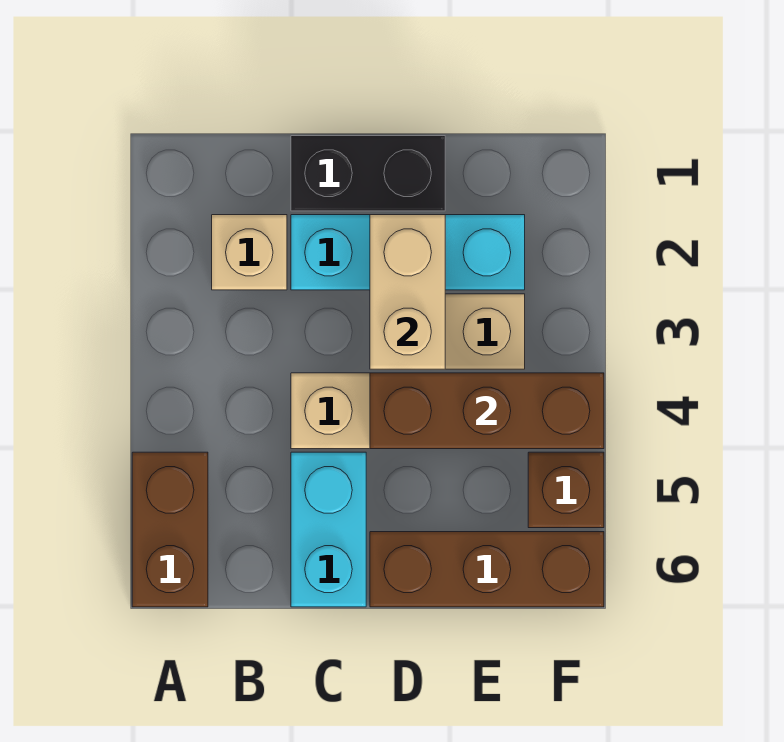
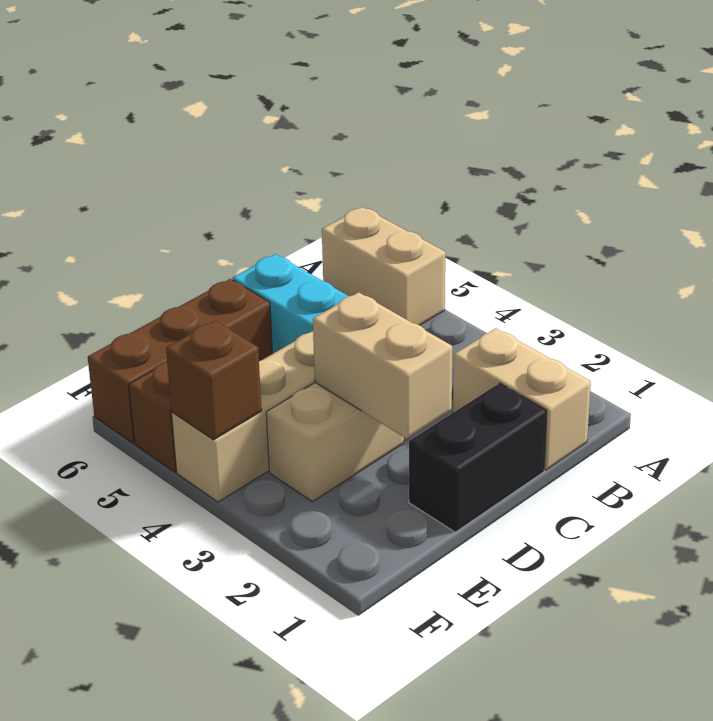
brown brick A5:A6 level 1 -> tan brick A5:A6 level 1
tan brick B2 level 1 -> tan brick B1:B2 level 1
cyan brick C2:E2 level 1 -> none
brown brick D4:F4 level 2 -> brown brick F4 level 2

